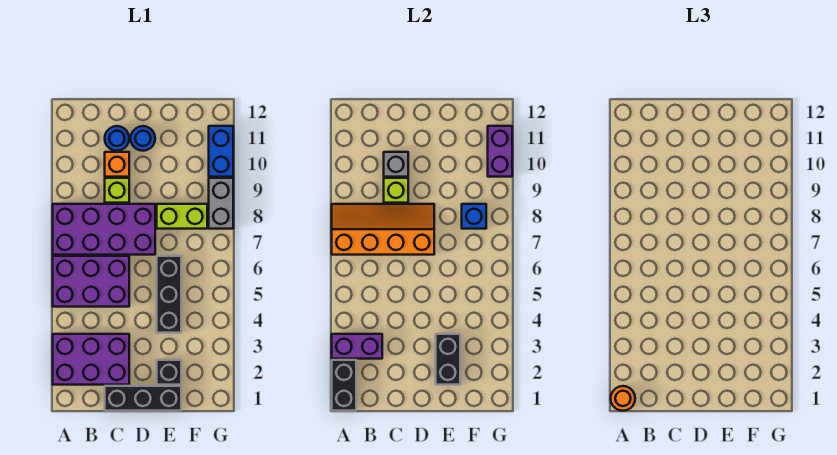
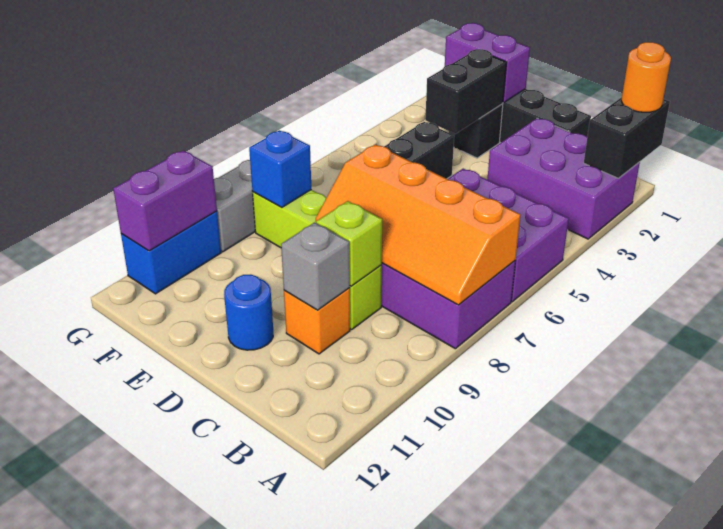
purple brick A3:B3 level 2 -> purple brick E1:F1 level 2
blue round brick C11 level 1 -> none

